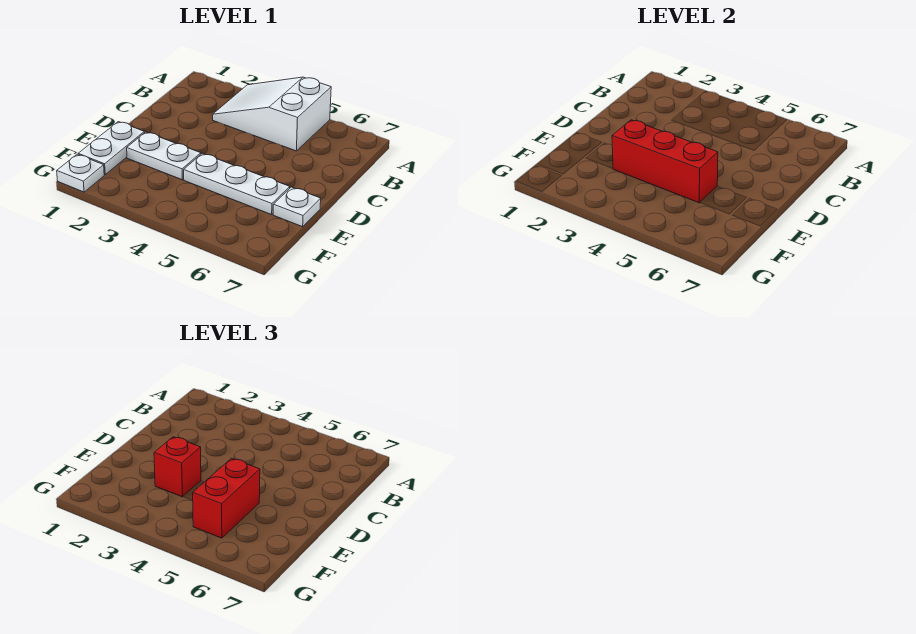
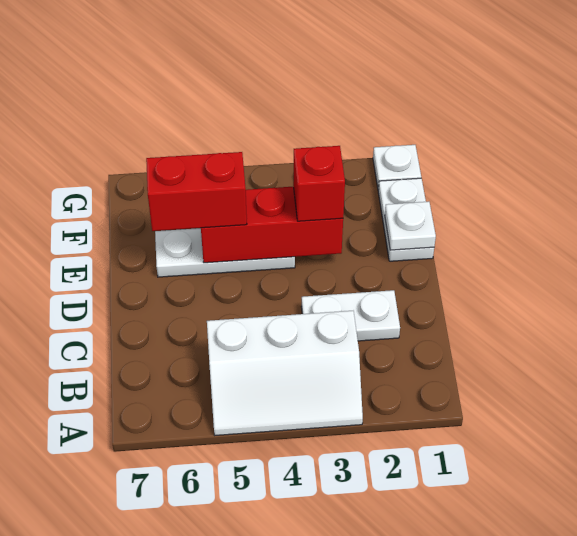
white slope A3:B5 level 1 top 5 -> white slope A3:B5 level 1 top B
white plate E2:E3 level 1 -> white plate C2:C3 level 1
red brick E5:F5 level 3 -> red brick E5:E6 level 3
white plate E7 level 1 -> white plate E1 level 2

